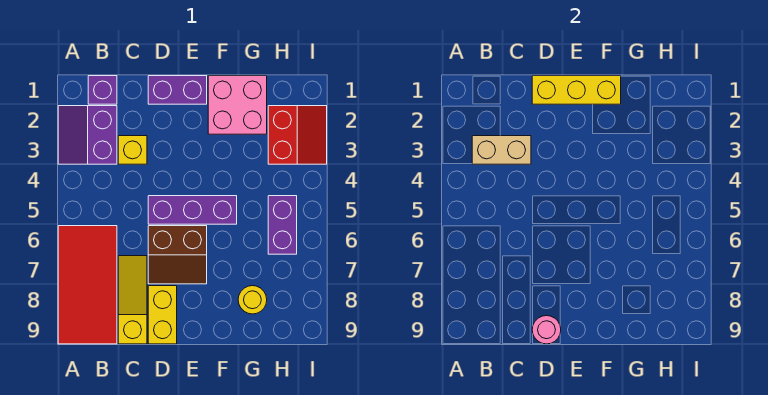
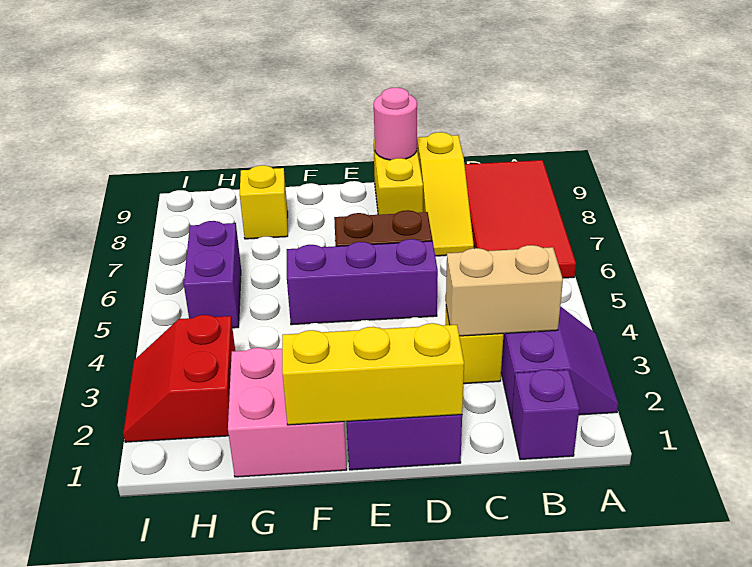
yellow round brick G8 level 1 -> yellow brick G8 level 1

